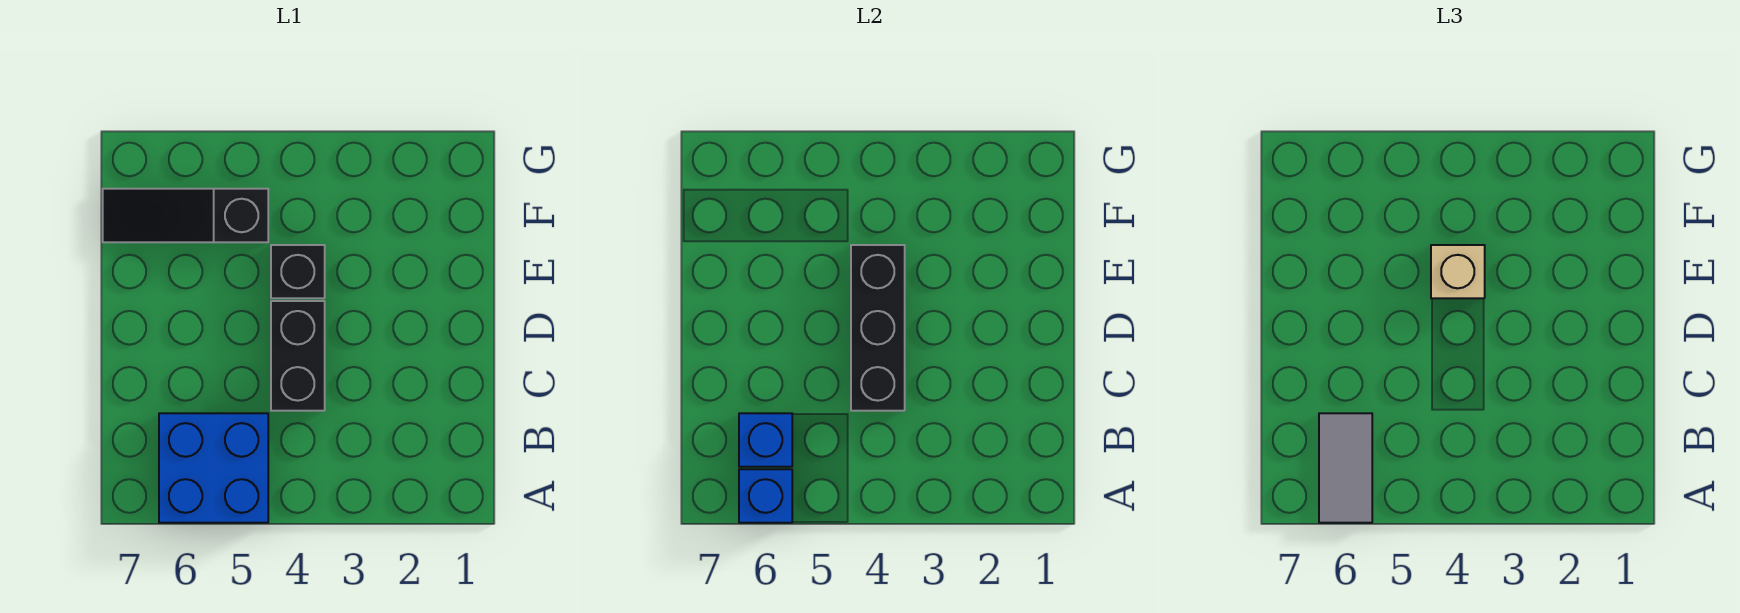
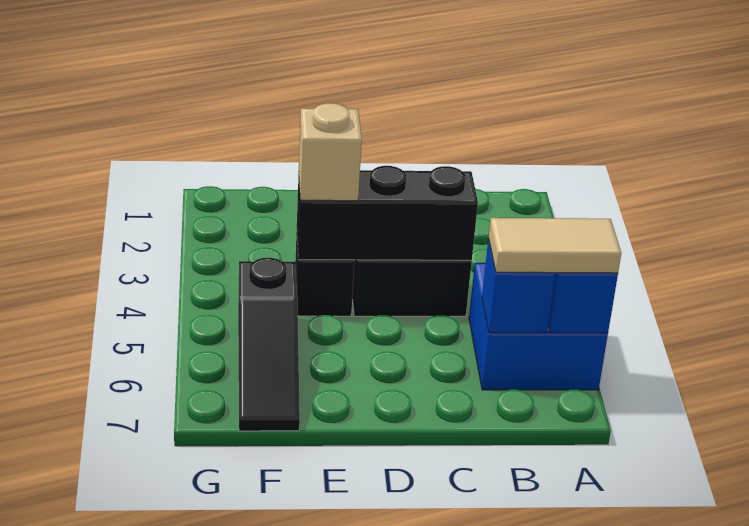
grey tile A6:B6 level 3 -> tan tile A6:B6 level 3

